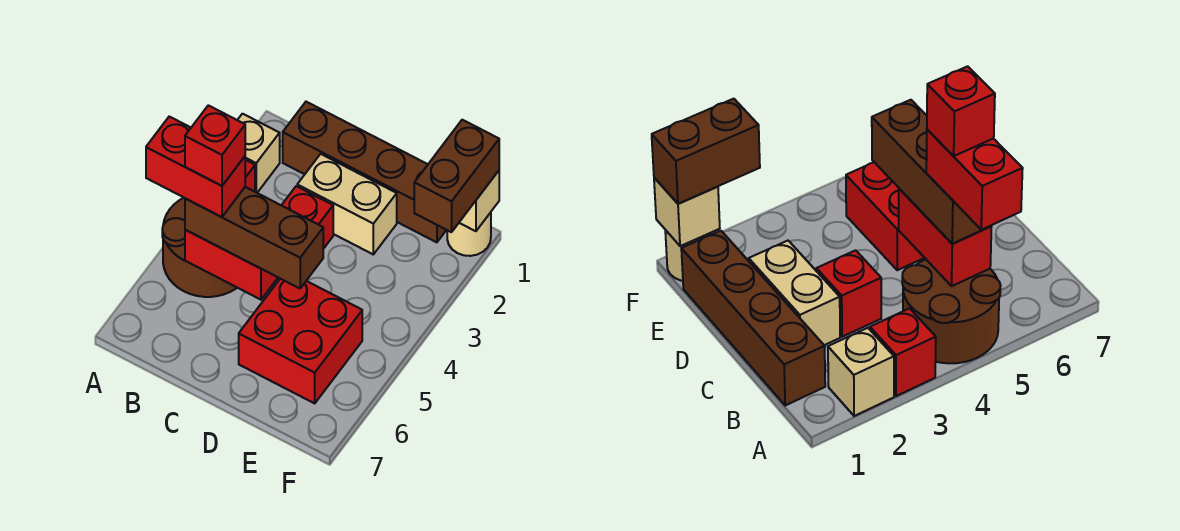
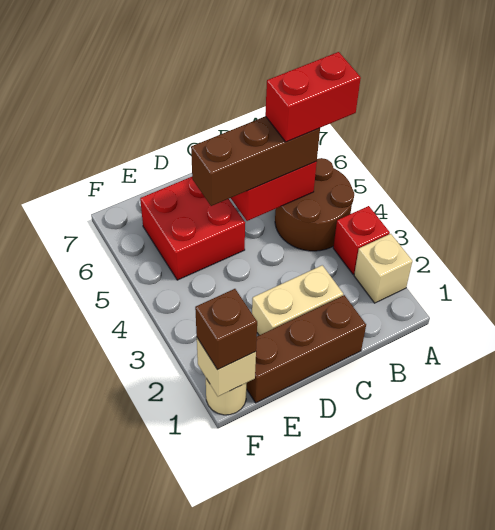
brown brick B1:E1 level 1 -> brown brick C1:E1 level 1
red brick B5 level 5 -> none
red brick C3 level 1 -> none
brown brick F1:F2 level 3 -> brown brick F1 level 3

